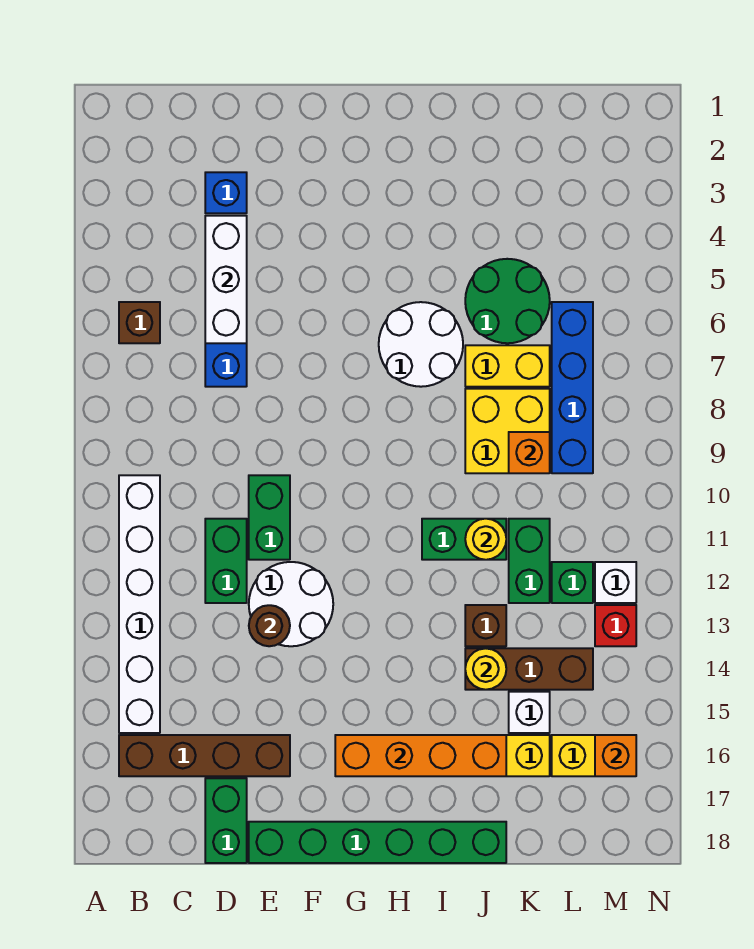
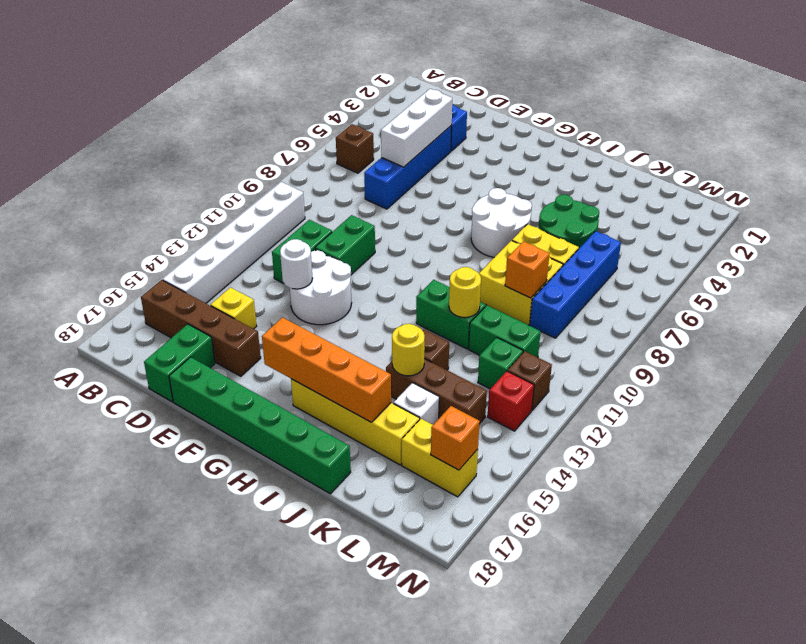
none -> yellow brick D15 level 1
brown round brick E13 level 2 -> white round brick E13 level 2
green brick K11:K12 level 1 -> green brick K11:L11 level 1
white brick M12 level 1 -> brown brick M12 level 1

